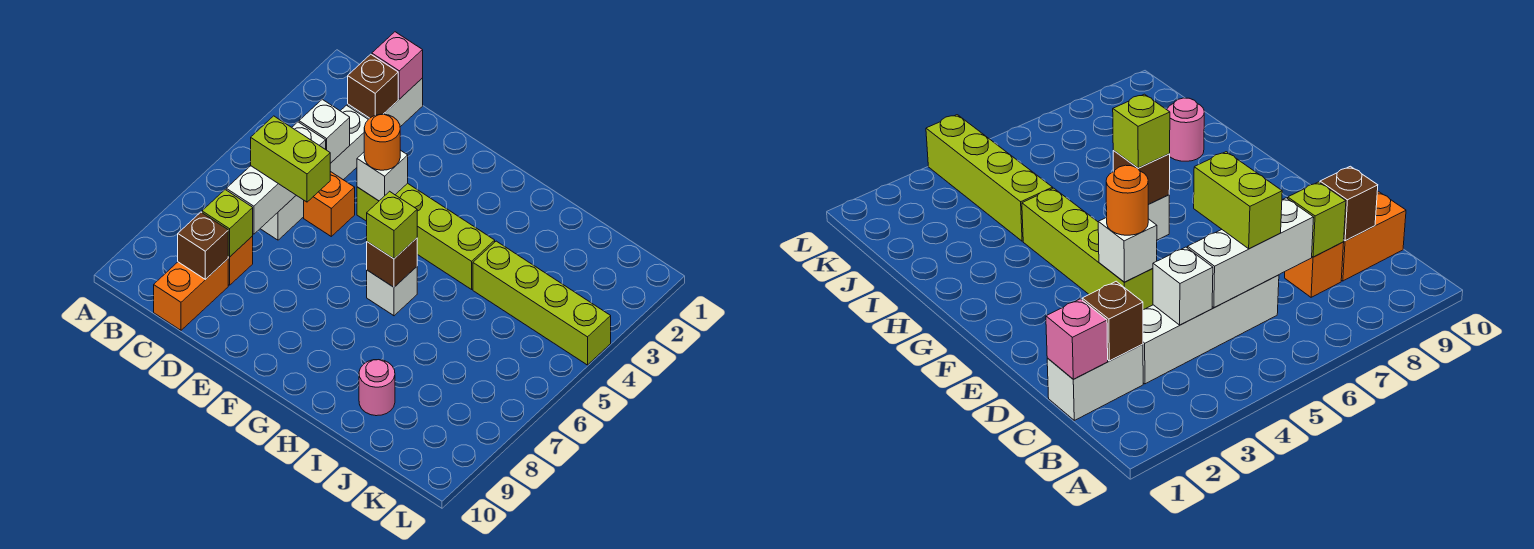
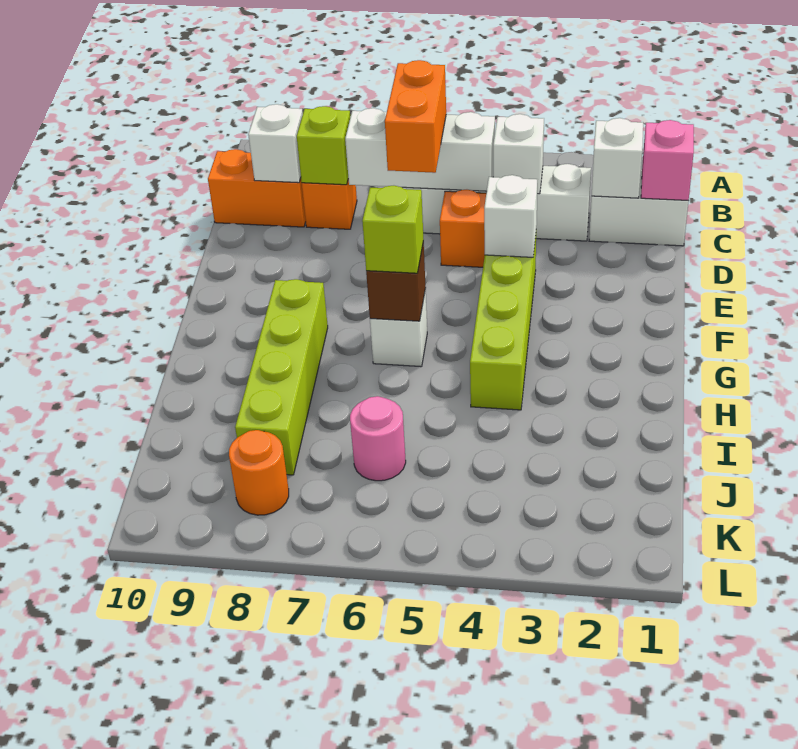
brown brick C2 level 2 -> white brick C2 level 2
lime brick C6:D6 level 3 -> orange brick C6:D6 level 3
brown brick C9 level 2 -> white brick C9 level 2
orange round brick E4 level 3 -> orange round brick K8 level 1
lime brick I4:L4 level 1 -> lime brick G8:J8 level 1
pink round brick I9 level 1 -> pink round brick J6 level 1

